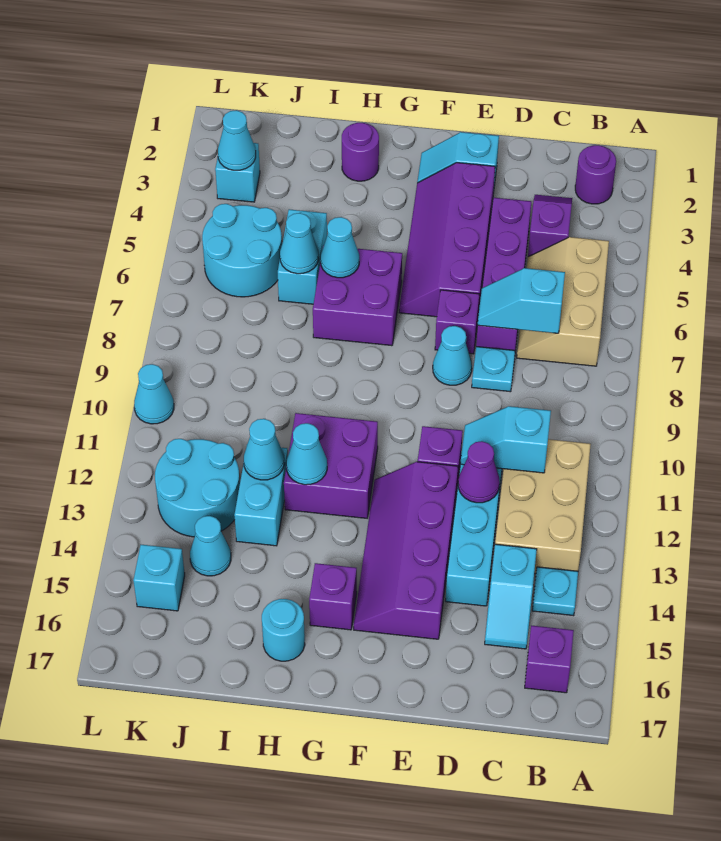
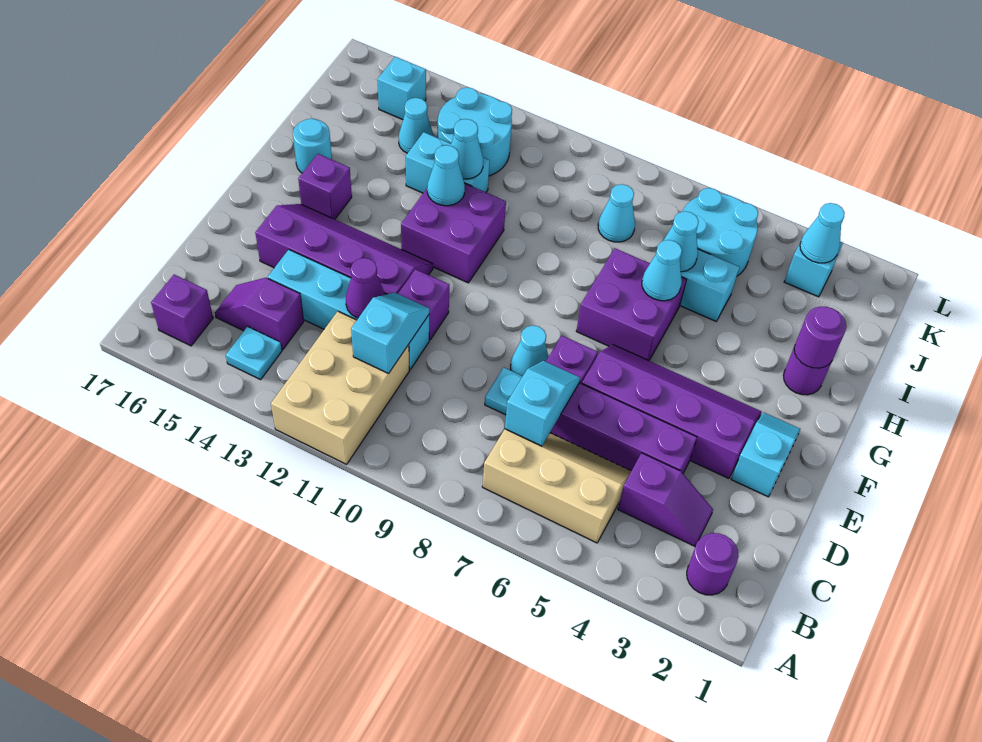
tan brick B11:C13 level 1 -> tan brick A11:C12 level 1
cyan slope C14:C15 level 1 top 14 -> purple slope C14:C15 level 1 top 14
none -> purple round brick H2 level 2
cyan cone L10 level 1 -> cyan cone J8 level 1

